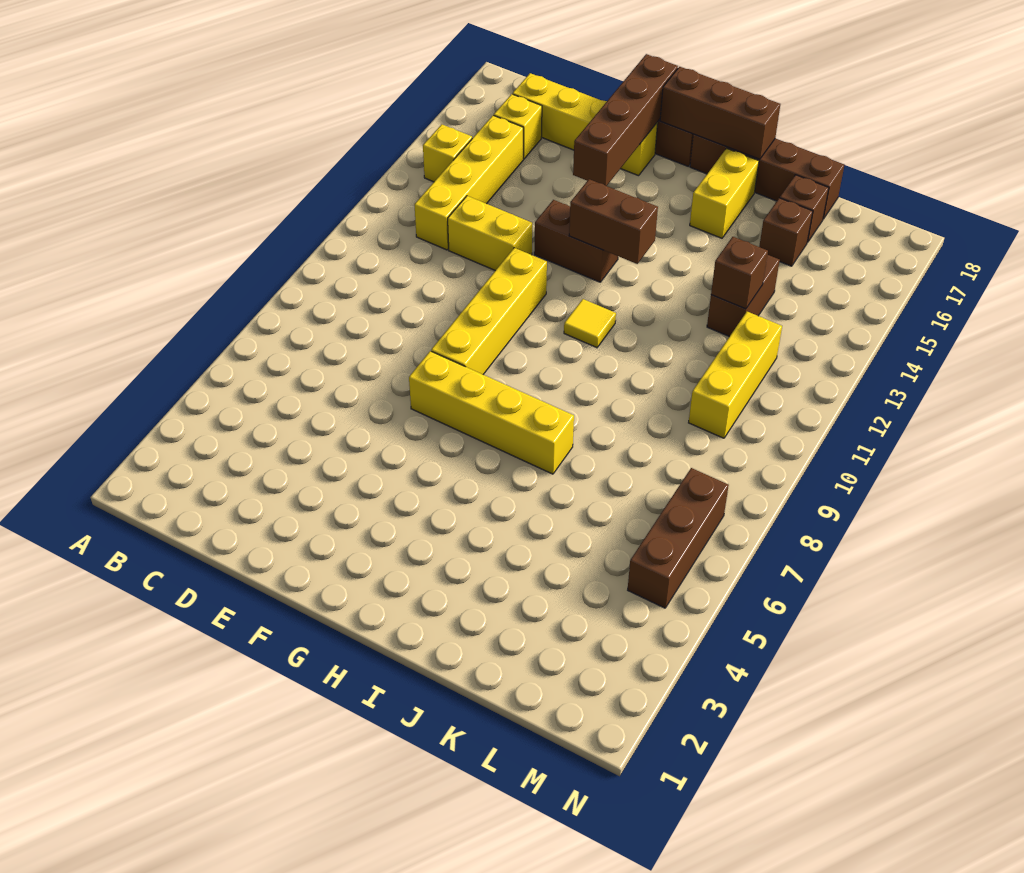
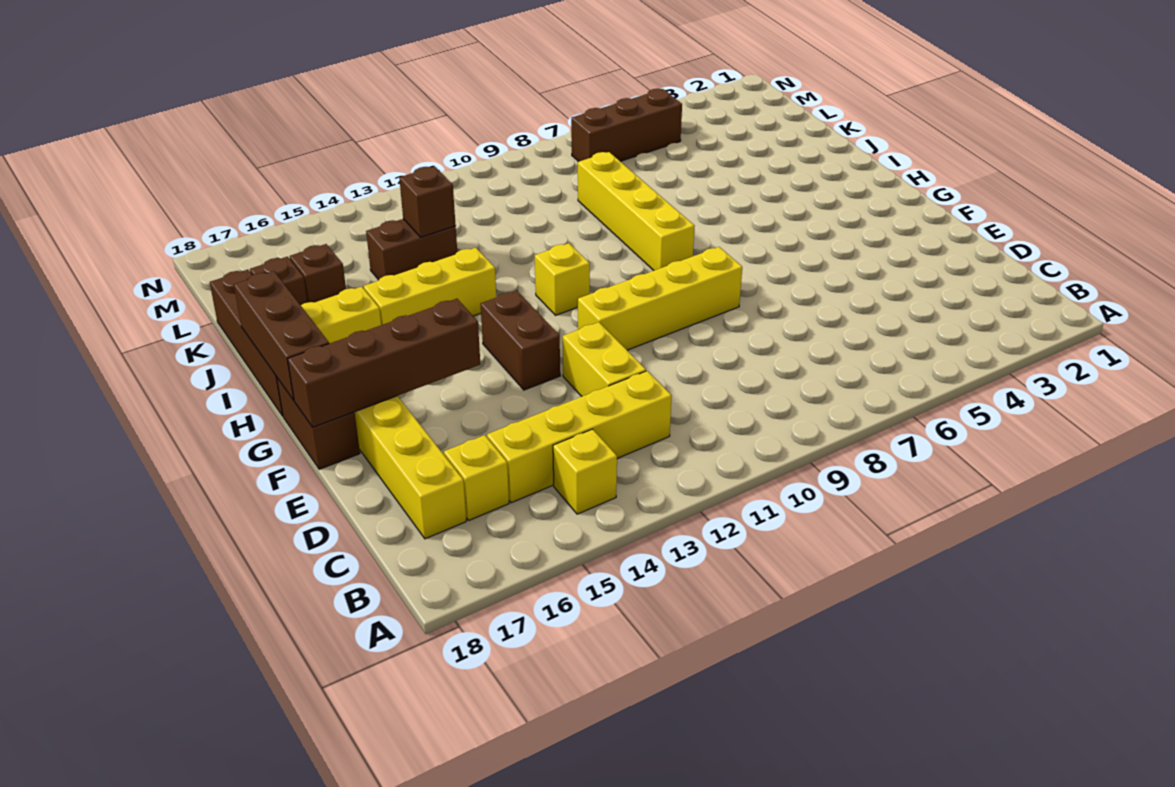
yellow brick F7:I7 level 1 -> yellow brick H8:K8 level 1
brown brick G13:H13 level 2 -> none
yellow tile H11 level 1 -> yellow brick H11 level 1
yellow brick L10:L12 level 1 -> yellow brick I13:I15 level 1

